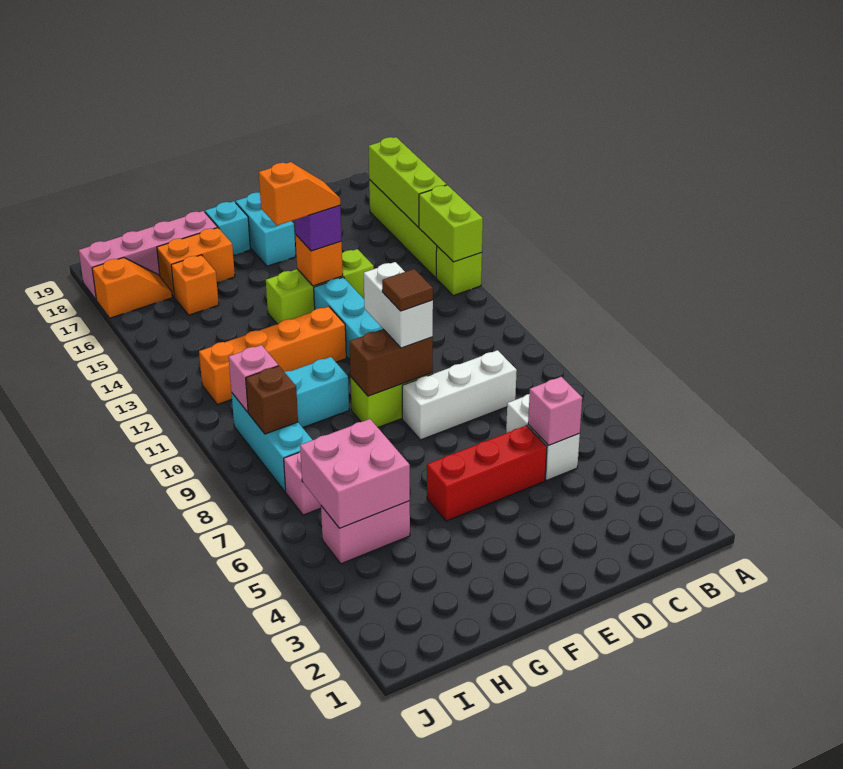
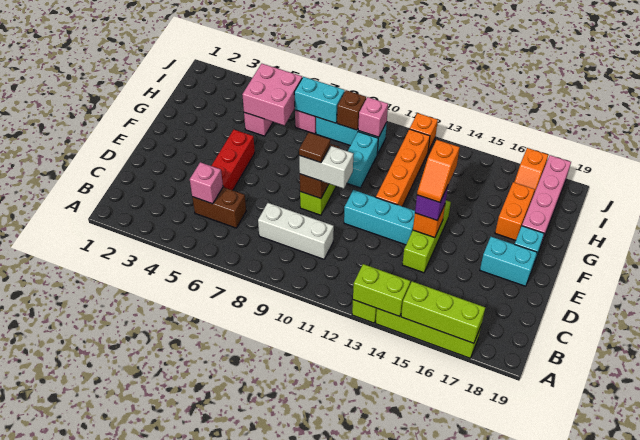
white brick C5:C6 level 1 -> brown brick C5:C6 level 1
white brick C8:E8 level 1 -> white brick C8:C10 level 1
orange brick H16 level 1 -> orange brick J12 level 1
none -> cyan brick I7:I8 level 2

